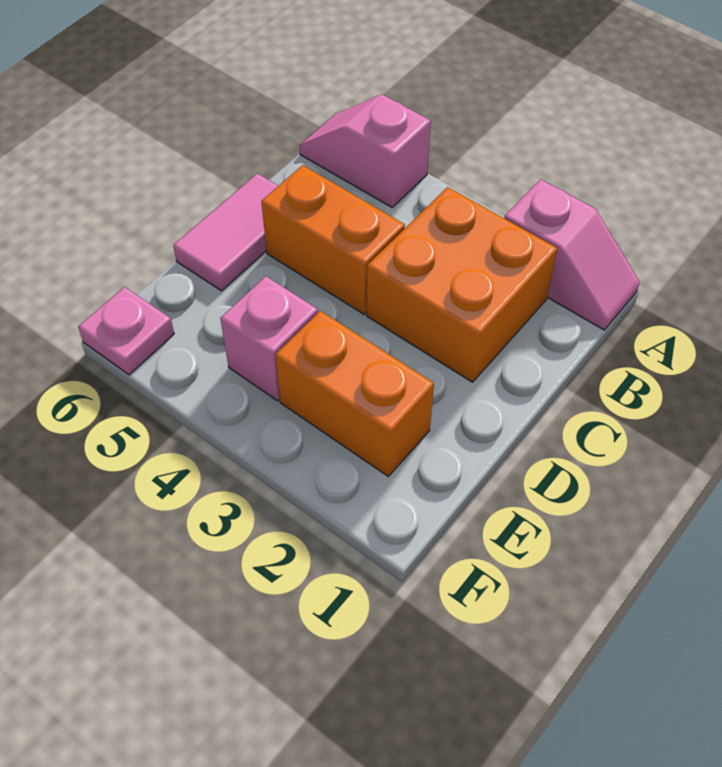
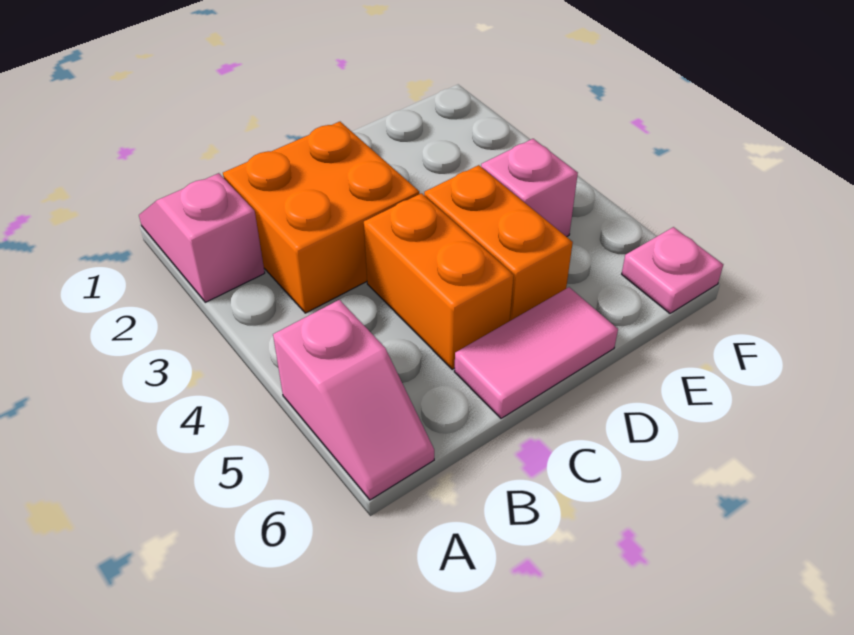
orange brick E2:E3 level 1 -> orange brick D4:D5 level 1

